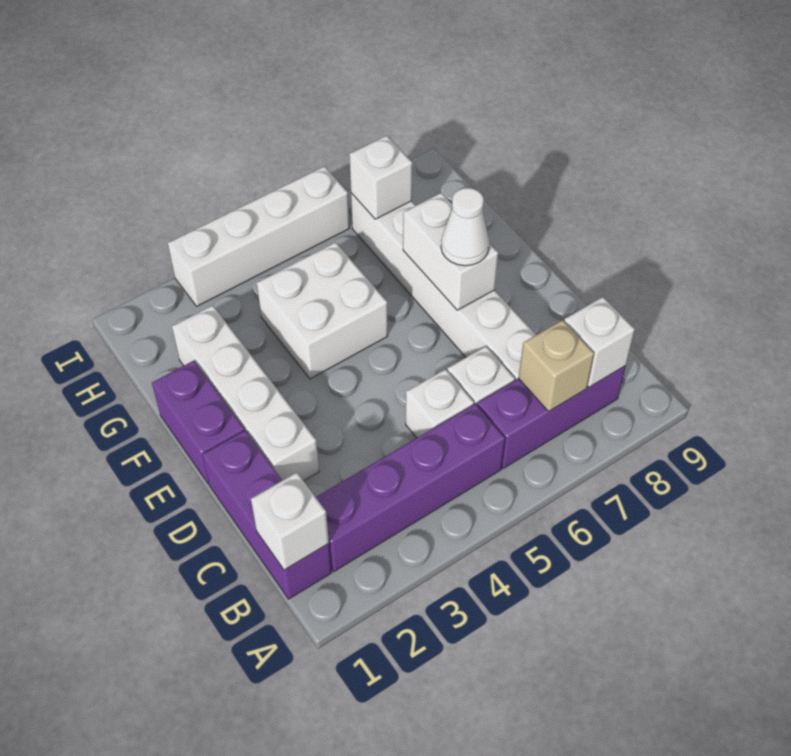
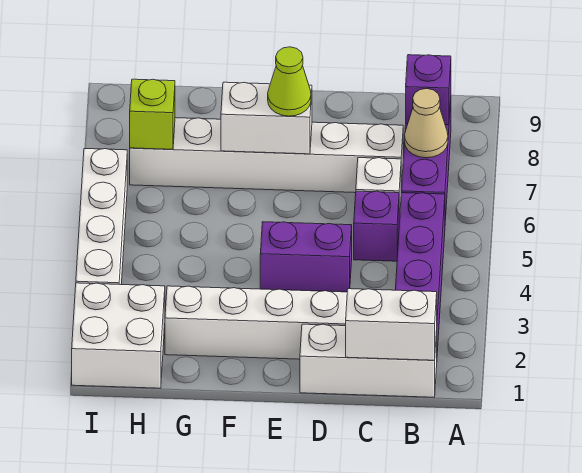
purple brick B1:D1 level 1 -> white brick B1:D1 level 1
white brick B1 level 2 -> white brick B1:C1 level 2
tan brick B7 level 2 -> tan cone B7 level 2
white brick B8 level 2 -> purple brick B8 level 2
white brick C5 level 1 -> purple brick C5 level 1
purple brick E1:F1 level 1 -> purple brick D4:E4 level 1
white cone E7 level 3 -> lime cone E7 level 3
white brick F4:G5 level 1 -> white brick H1:I2 level 1
white brick H7 level 2 -> lime brick H7 level 2

